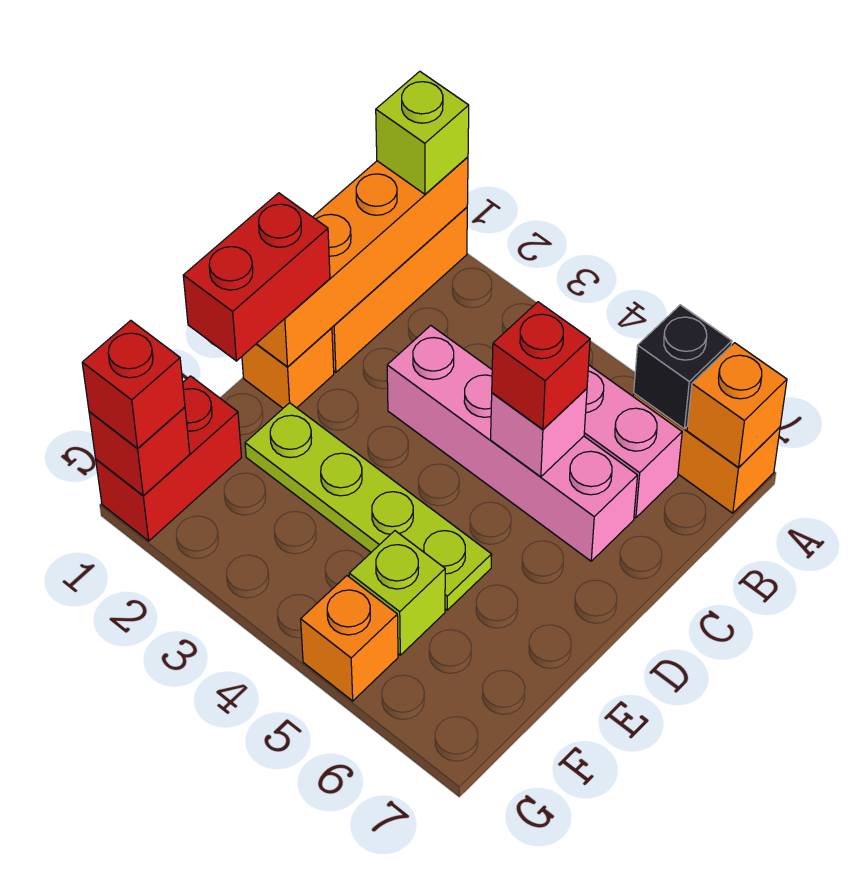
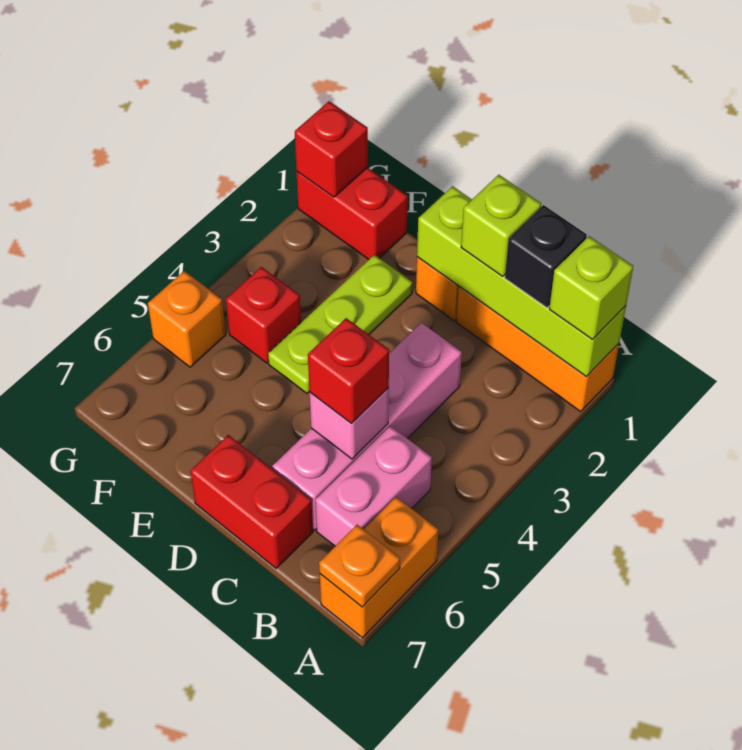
orange brick A1:D1 level 2 -> lime brick A1:D1 level 2
black brick A6 level 2 -> black brick B1 level 3
orange brick A7 level 2 -> orange plate A7 level 2
red brick D1:E1 level 3 -> red brick C7:D7 level 1
lime plate E2:E5 level 1 -> lime plate E2:E4 level 1
lime brick F5 level 1 -> lime brick C1 level 3
red brick G1 level 3 -> red brick F4 level 1

